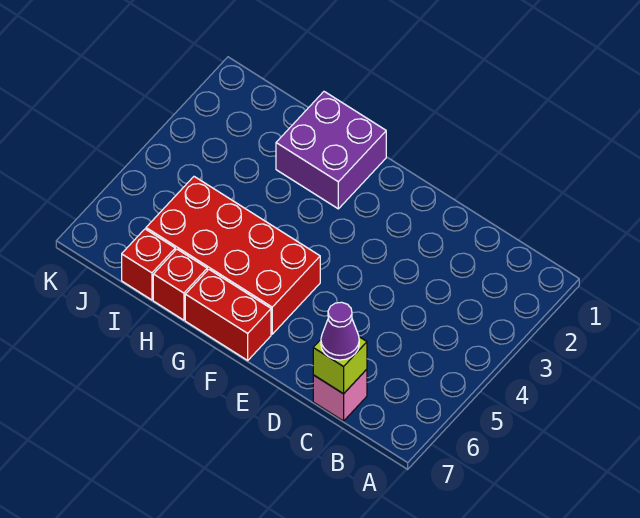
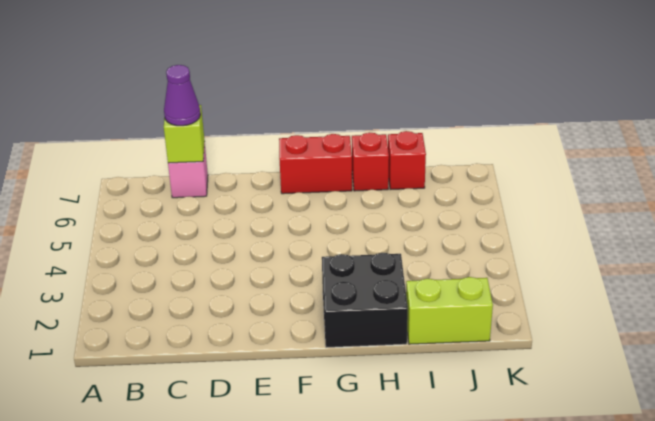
red brick F5:I6 level 1 -> none
purple brick G1:H2 level 1 -> black brick G1:H2 level 1
none -> lime brick I1:J1 level 1

